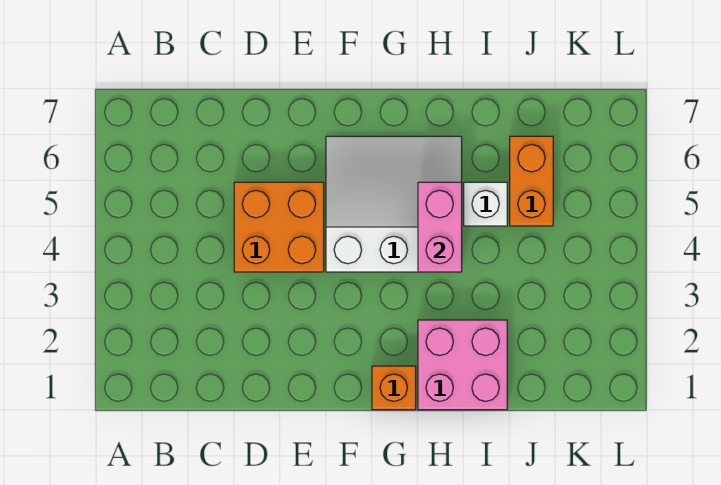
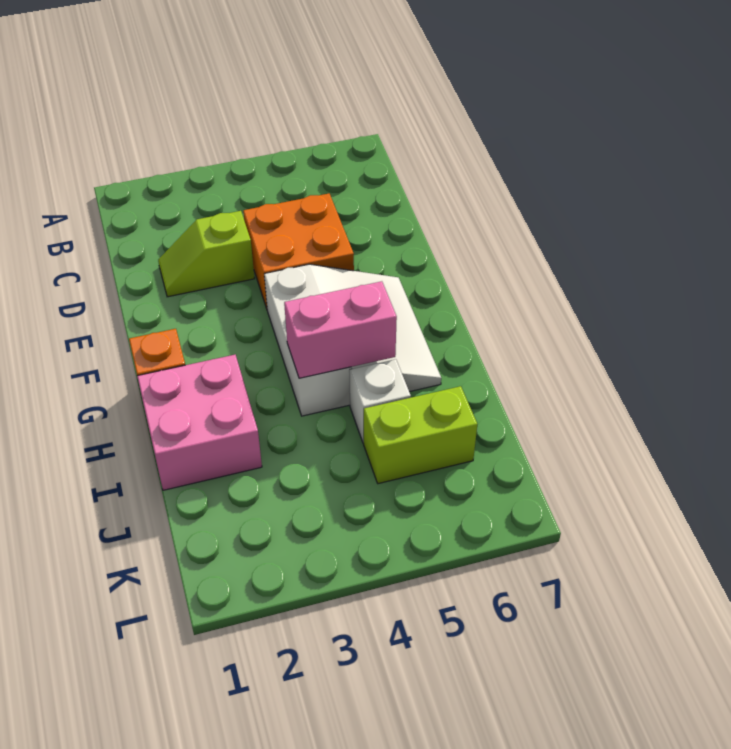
none -> lime slope D2:D3 level 1 top 3
orange brick J5:J6 level 1 -> lime brick J5:J6 level 1

